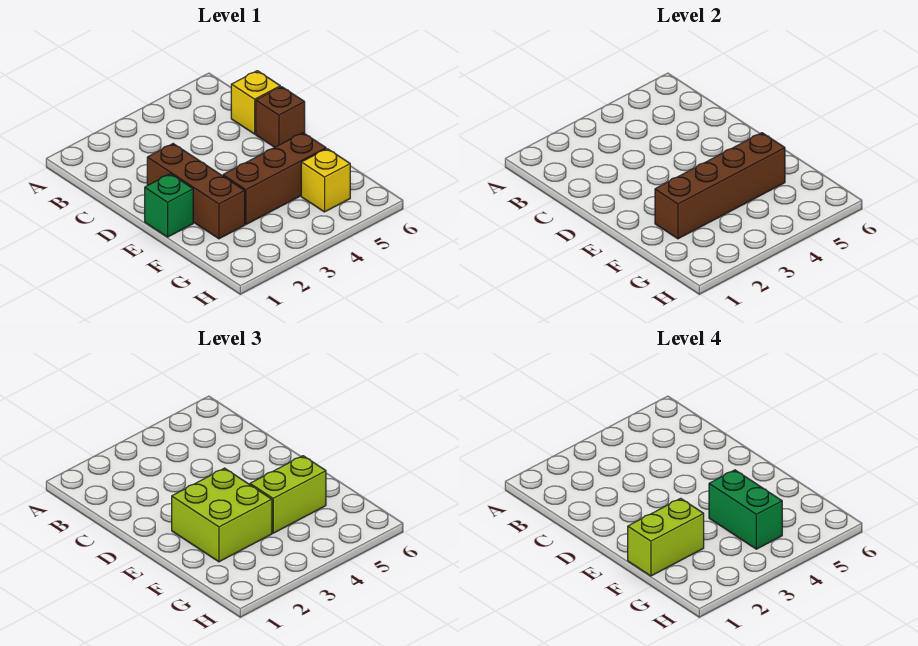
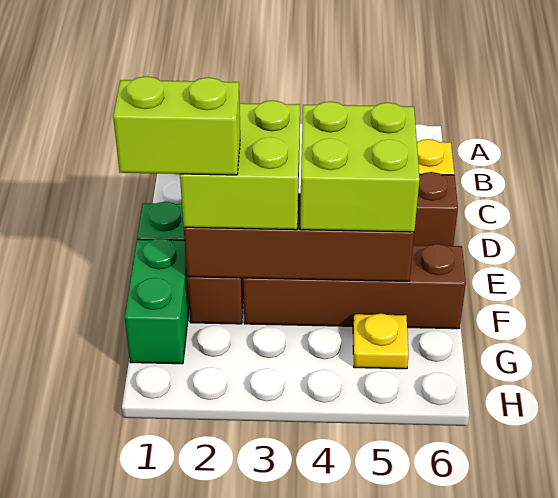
brown brick F3:F5 level 1 -> brown brick F3:F6 level 1
lime brick F4:F5 level 3 -> lime brick E4:F5 level 3
green brick F4:G4 level 4 -> green brick F1:G1 level 1
yellow brick G5 level 1 -> yellow plate G5 level 1

